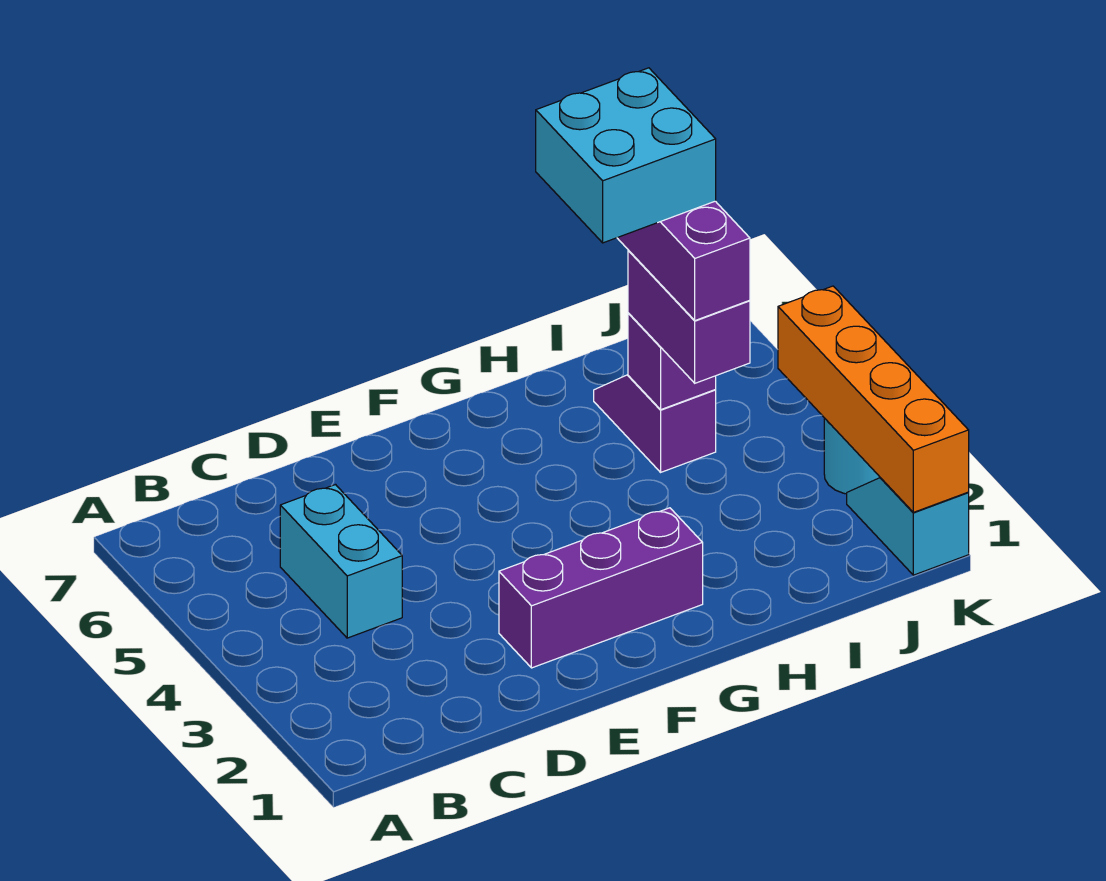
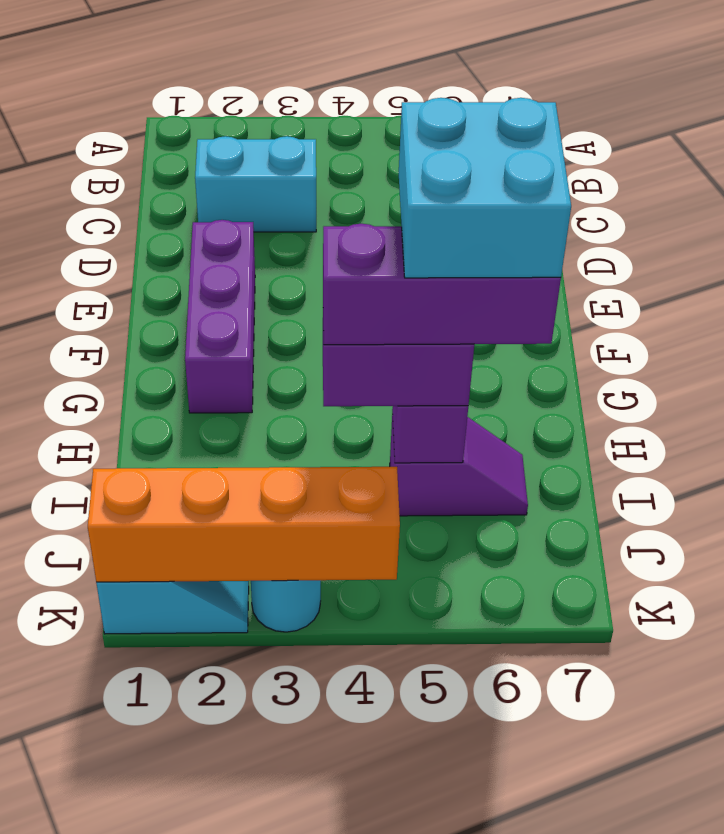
cyan brick C4:C5 level 1 -> cyan brick C2:C3 level 1

